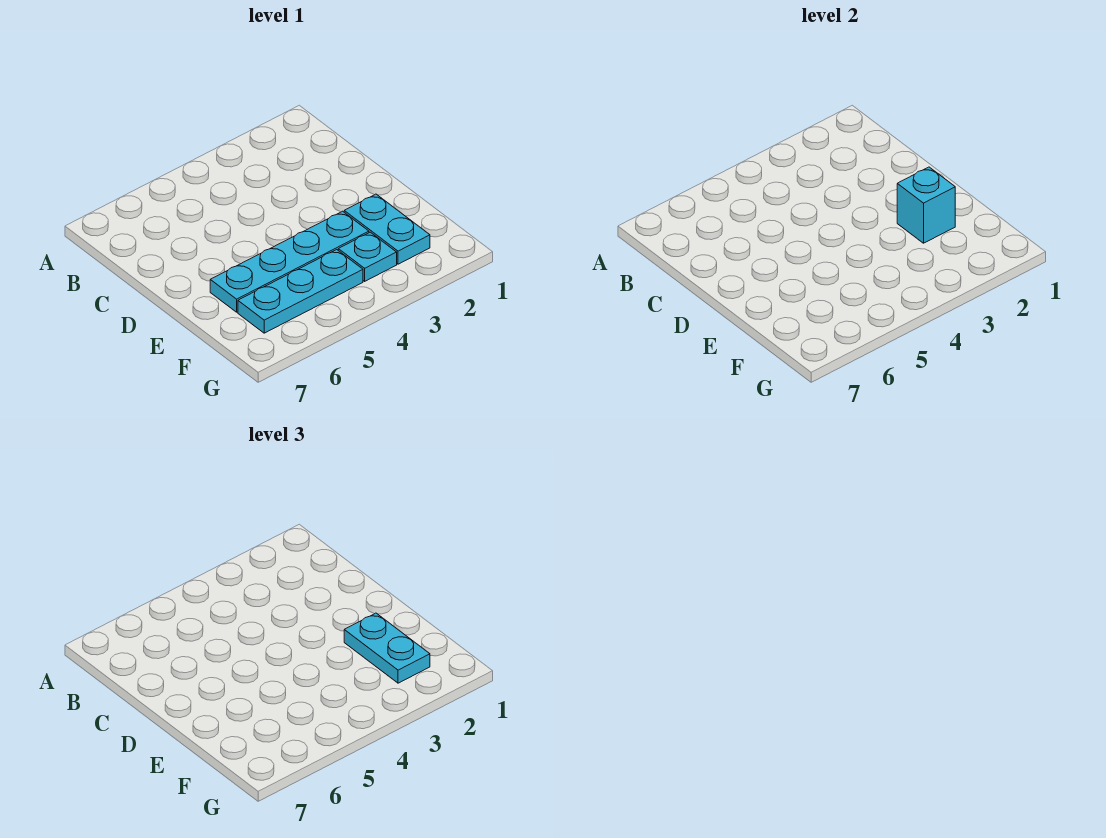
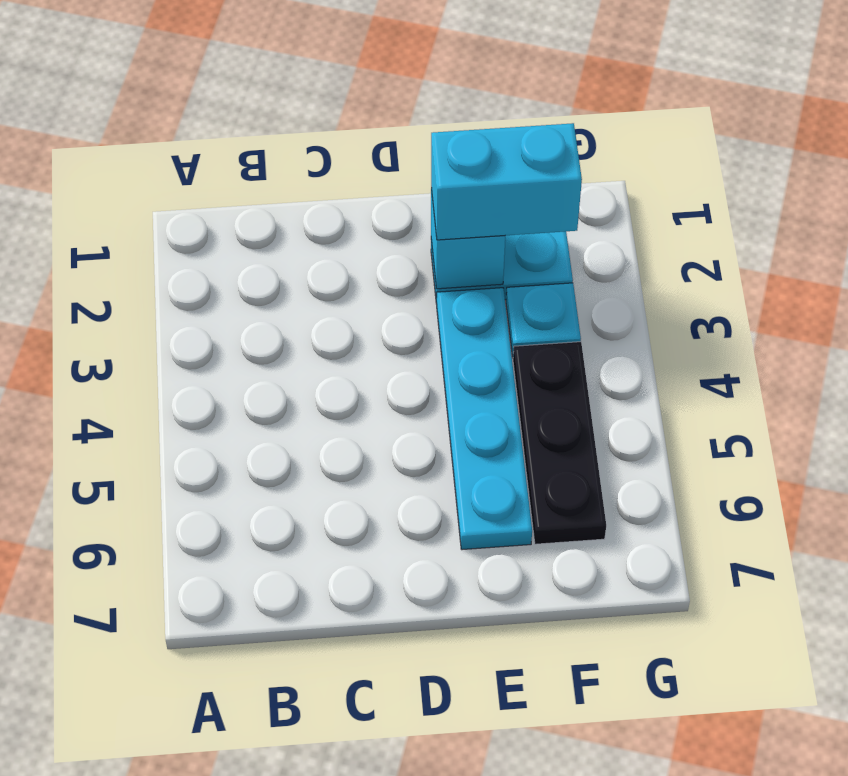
cyan plate E2:F2 level 3 -> cyan brick E2:F2 level 3
cyan plate F4:F6 level 1 -> black plate F4:F6 level 1

